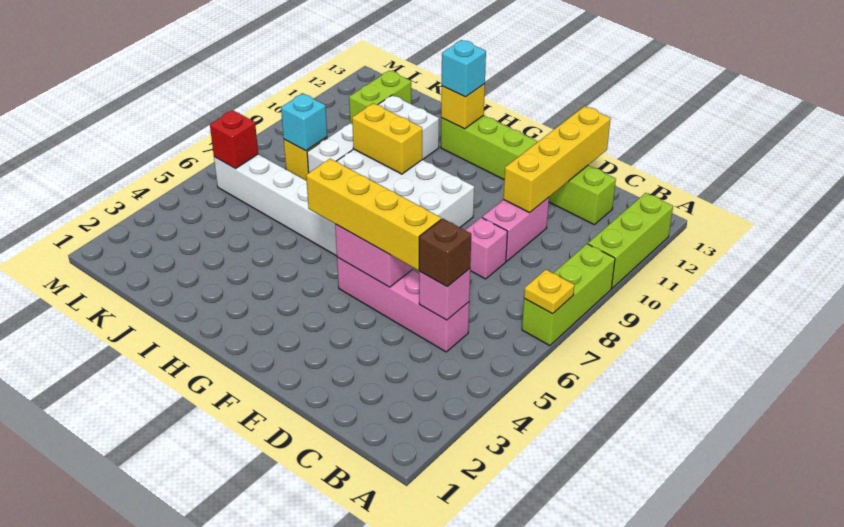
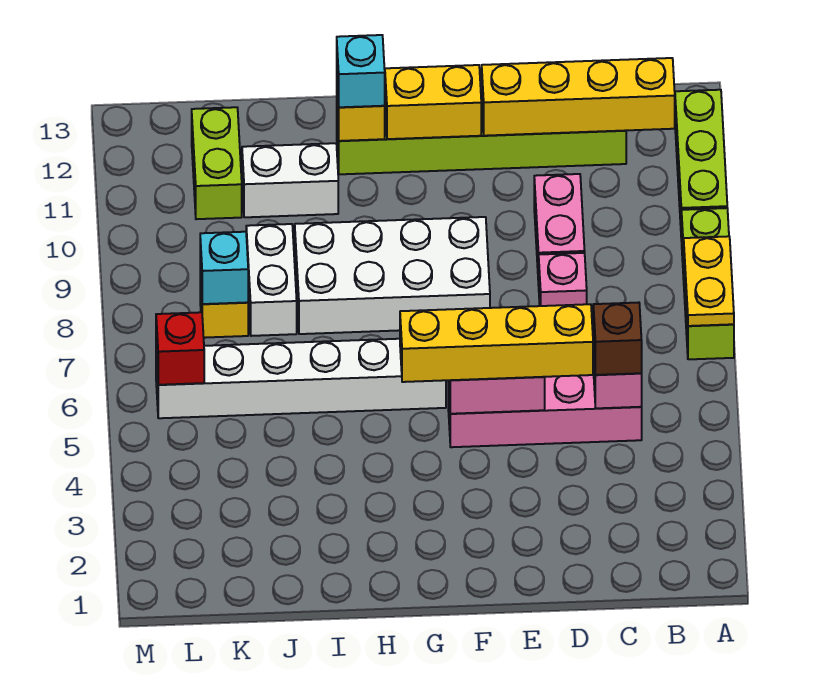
yellow plate A7 level 2 -> yellow plate A7:A8 level 2
yellow brick D10:D13 level 2 -> yellow brick B12:E12 level 2
yellow brick H9:I9 level 2 -> yellow brick F12:G12 level 2

